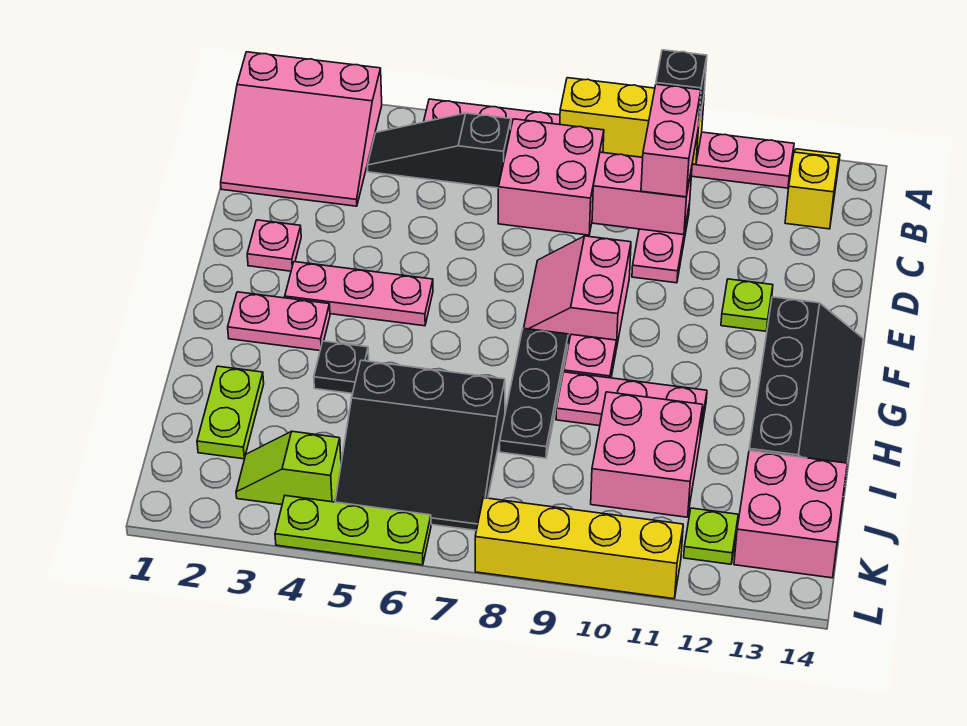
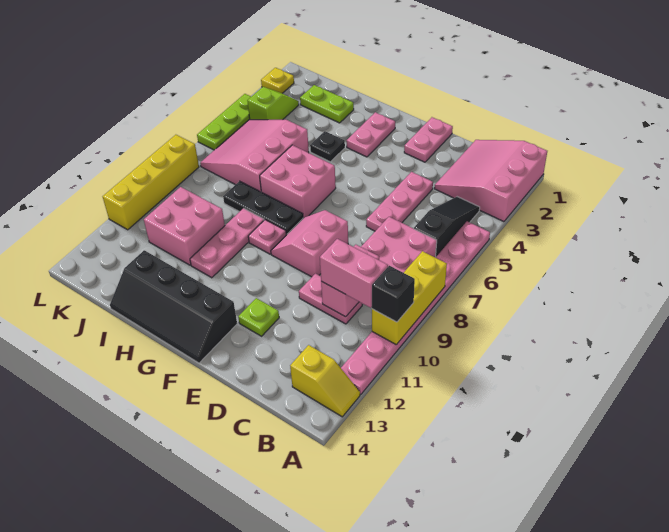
pink plate E2 level 1 -> pink plate E1:E2 level 1
pink slope E8:F9 level 1 top 9 -> pink slope E8:F9 level 1 top E
pink plate F3:F5 level 1 -> pink plate D4:D6 level 1
black slope I5:K7 level 1 top I -> pink slope I5:K7 level 1 top I
pink brick J13:K14 level 1 -> pink brick G6:H7 level 1
lime plate K12 level 1 -> none
none -> yellow plate L2 level 1

